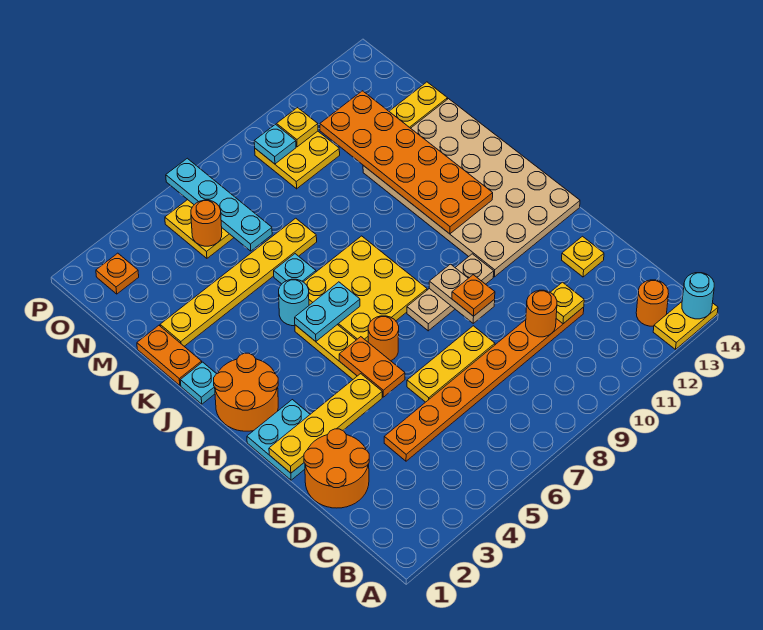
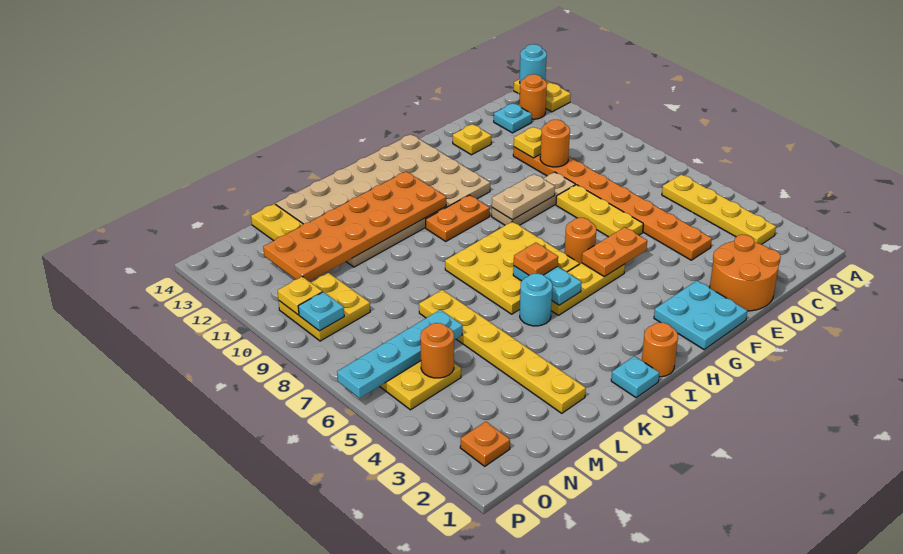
yellow plate F1:F4 level 2 -> yellow plate B3:B6 level 1
orange plate F9 level 3 -> orange plate I6 level 3
tan plate G8:G10 level 1 -> tan plate E9:G9 level 1
orange round brick H1:I2 level 1 -> orange round brick I1 level 1
orange plate K1:L1 level 1 -> orange plate H10:I10 level 1
cyan plate K6 level 1 -> cyan plate C13 level 1

